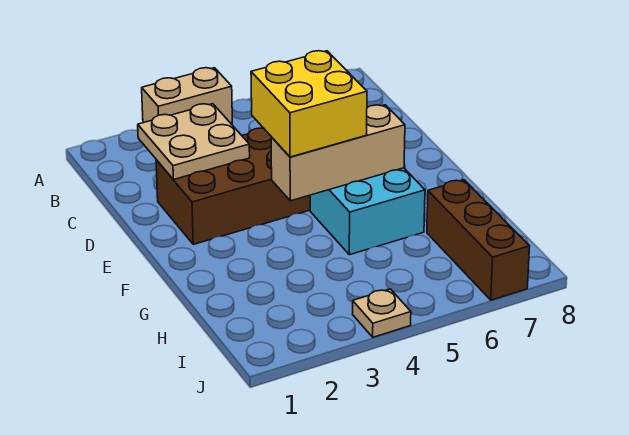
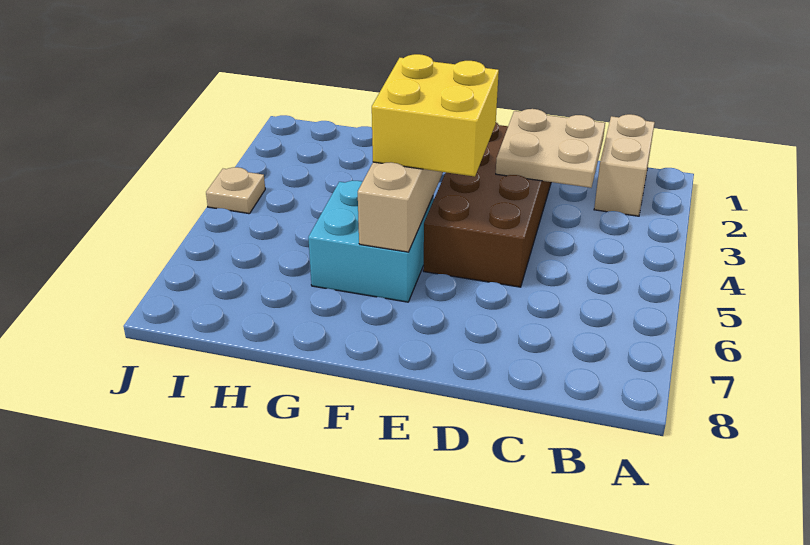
tan brick A3:A4 level 1 -> tan brick B1:B2 level 1
brown brick H7:J7 level 1 -> none

